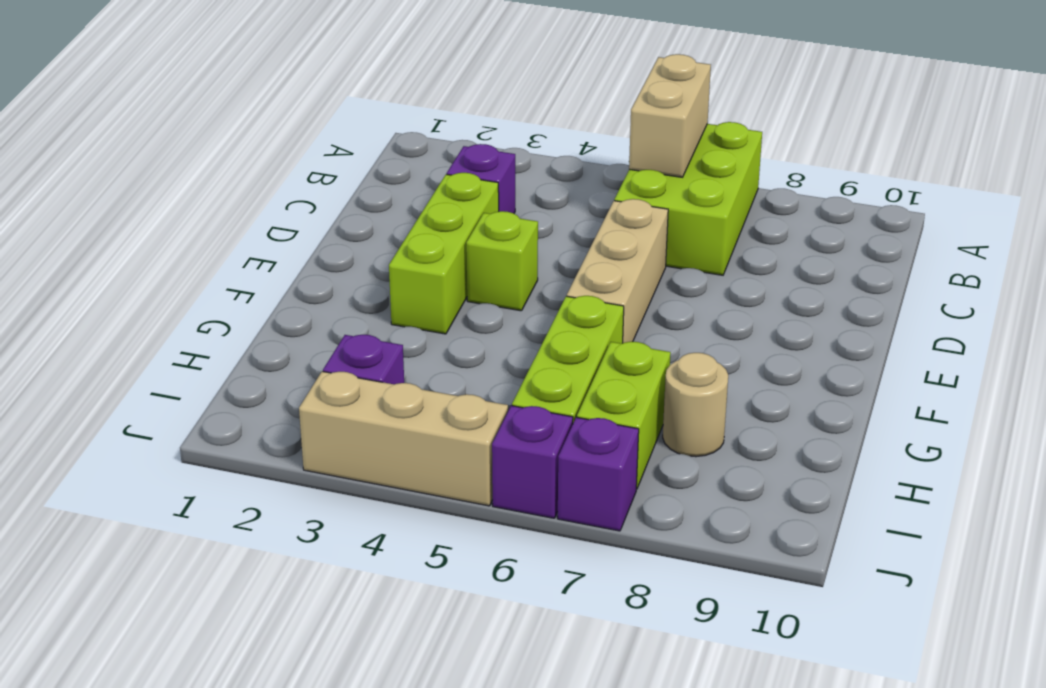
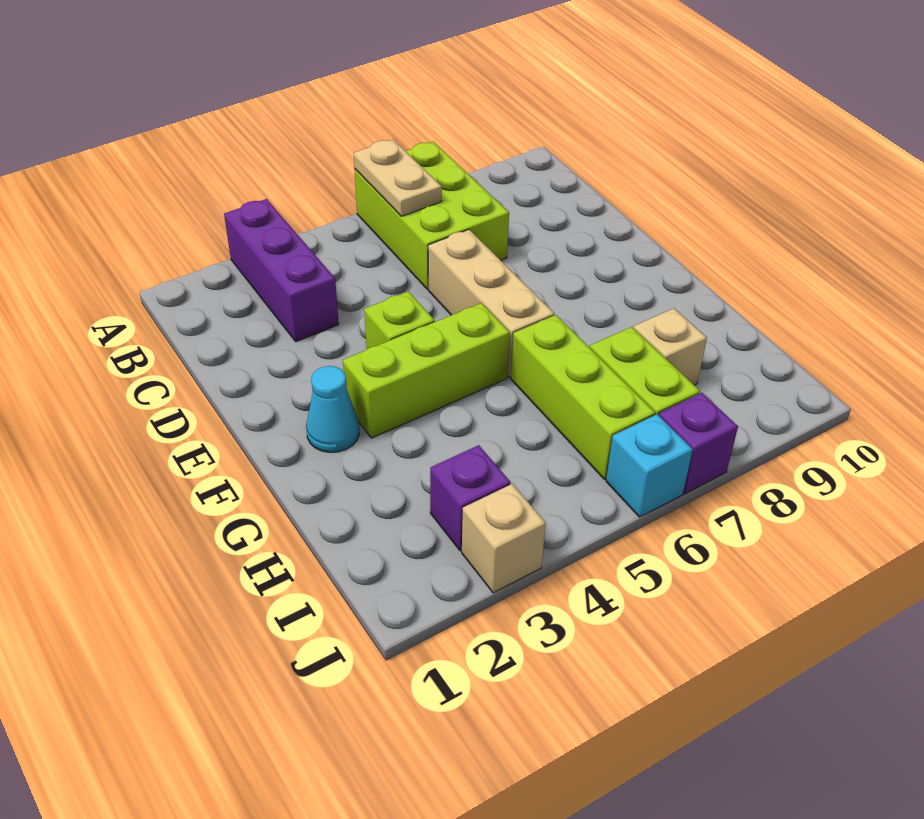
tan brick A6:B6 level 2 -> tan plate A6:B6 level 2
purple brick C3 level 1 -> purple brick A3:C3 level 1
lime brick D3:F3 level 1 -> lime brick F3:F5 level 1
none -> cyan cone F2 level 1
tan round brick H8 level 1 -> tan brick H8 level 1
tan brick J3:J5 level 1 -> tan brick J3 level 1
purple brick J6 level 1 -> cyan brick J6 level 1

